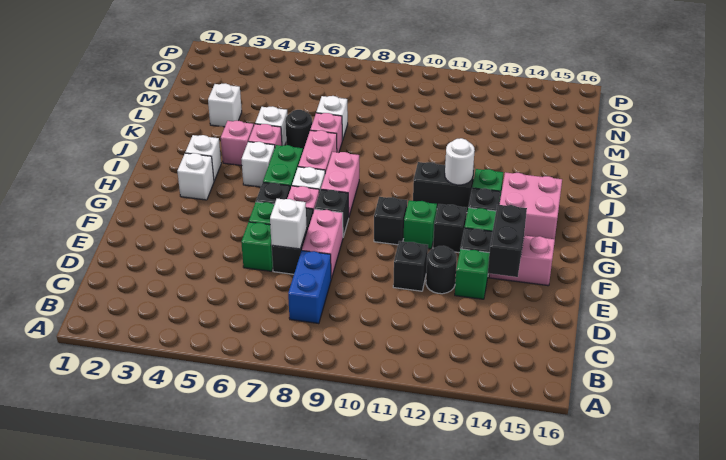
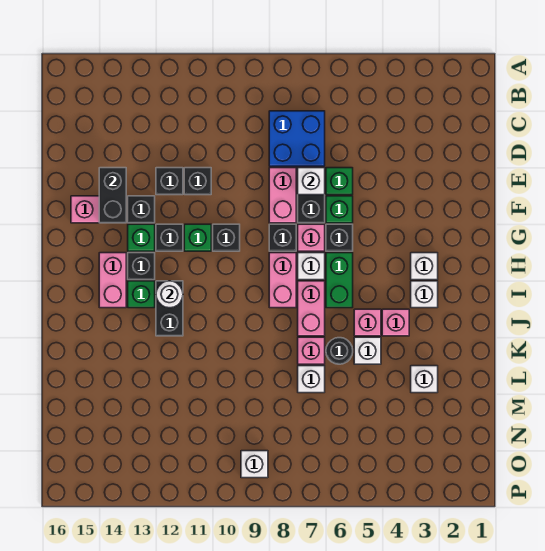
blue brick C8:D8 level 1 -> blue brick C7:D8 level 1
black round brick E12 level 1 -> black brick E12 level 1
green brick E13 level 1 -> none
pink brick H14:I15 level 1 -> pink brick H14:I14 level 1
white brick I5 level 1 -> white brick O9 level 1
black brick I11:I12 level 1 -> black brick I12:J12 level 1

